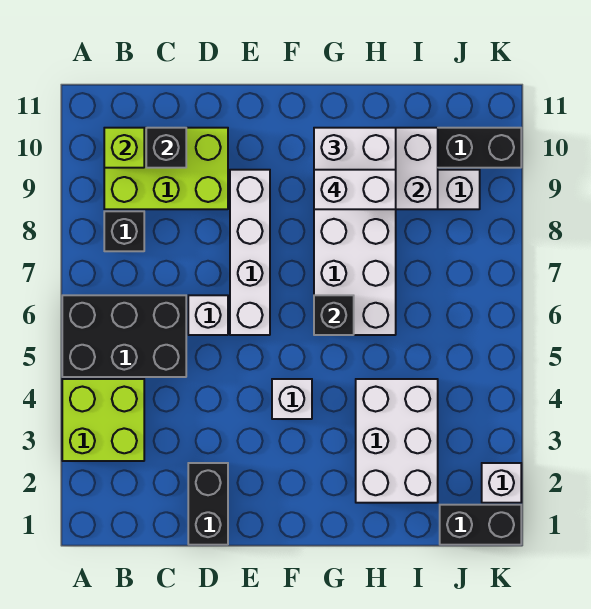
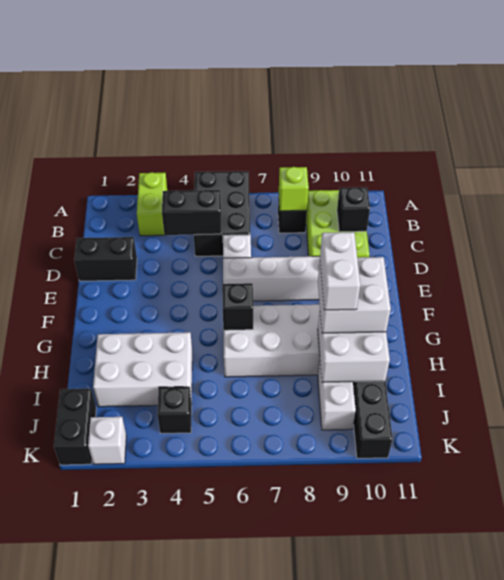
lime brick A3:B4 level 1 -> lime brick A3:B3 level 1
lime brick B10 level 2 -> lime brick B8 level 2
none -> black brick C4:C5 level 2
white brick F4 level 1 -> none
none -> black brick J4 level 1

